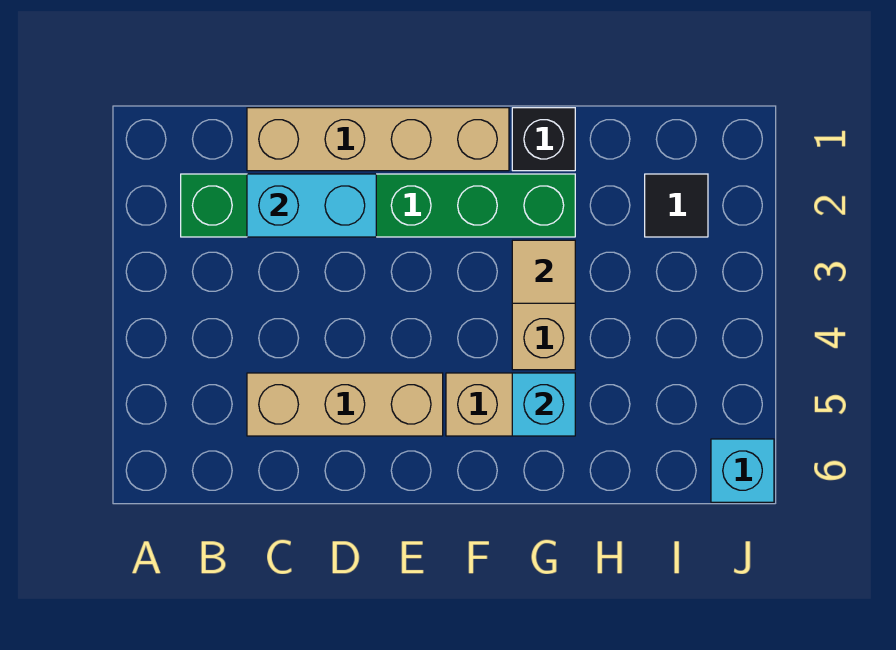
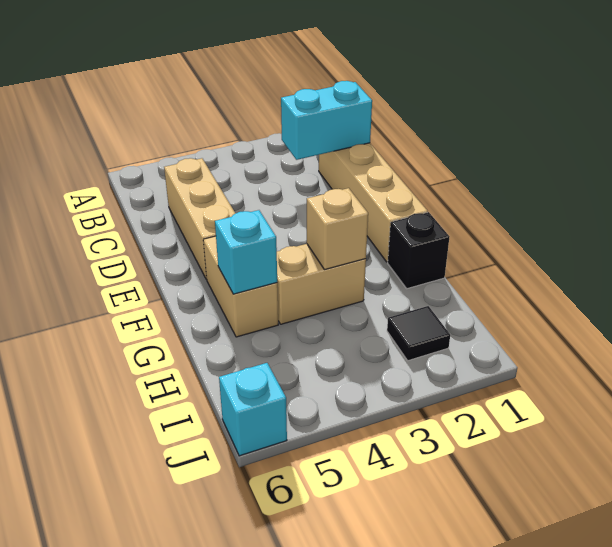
green brick B2:G2 level 1 -> none
cyan brick C2:D2 level 2 -> cyan brick C1:C2 level 2
tan tile G3 level 2 -> tan brick G3 level 2

